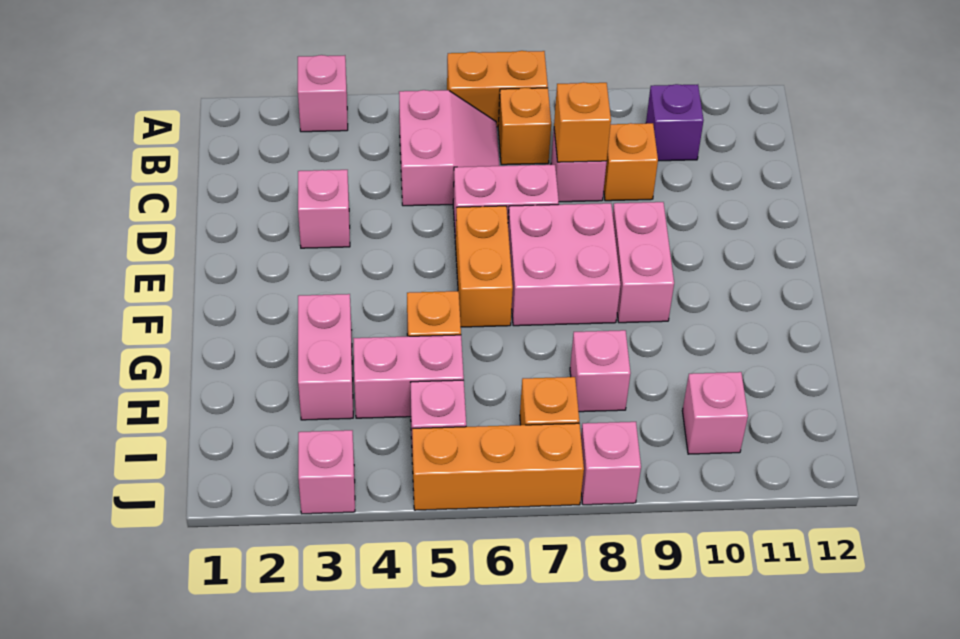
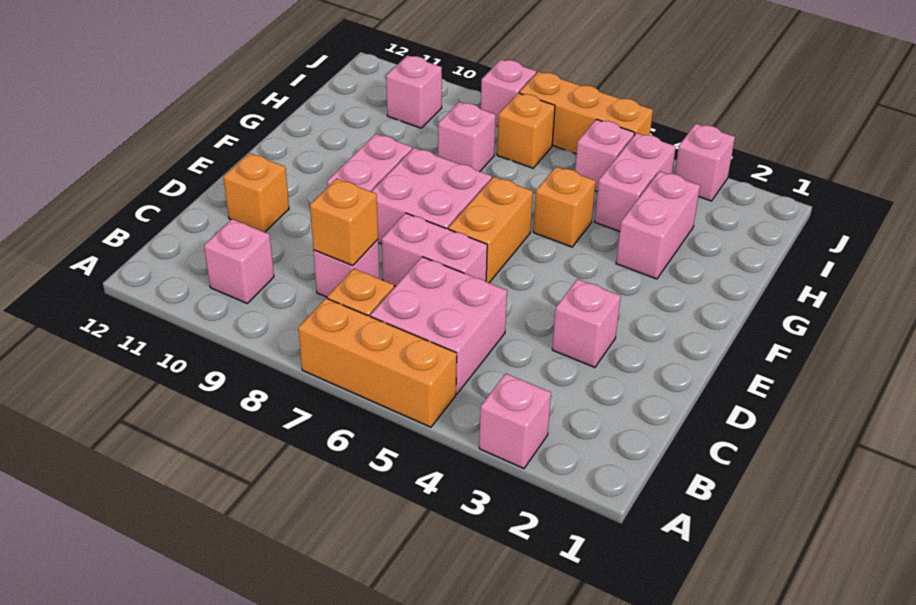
orange brick A6:A7 level 1 -> orange brick A5:A7 level 1
pink slope B5:C6 level 1 top 5 -> pink brick B5:C6 level 1
purple brick B10 level 1 -> pink brick B10 level 1
orange brick C9 level 1 -> orange brick D11 level 1
pink brick H4:H5 level 1 -> pink brick H4:I4 level 1

